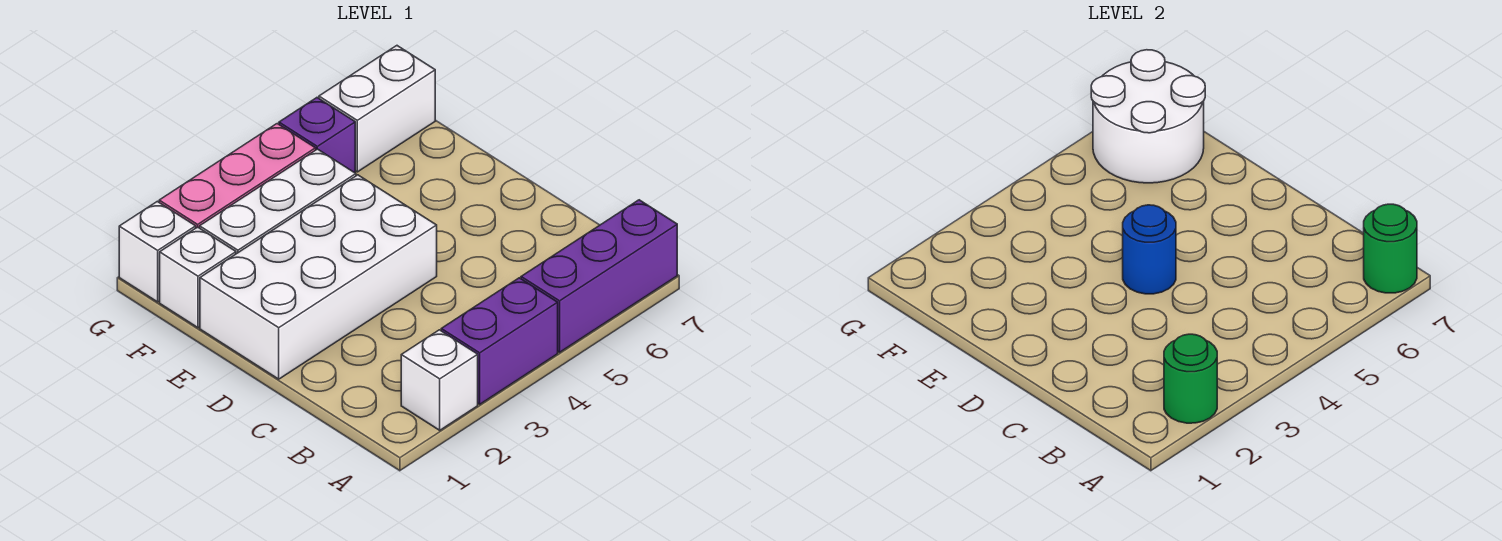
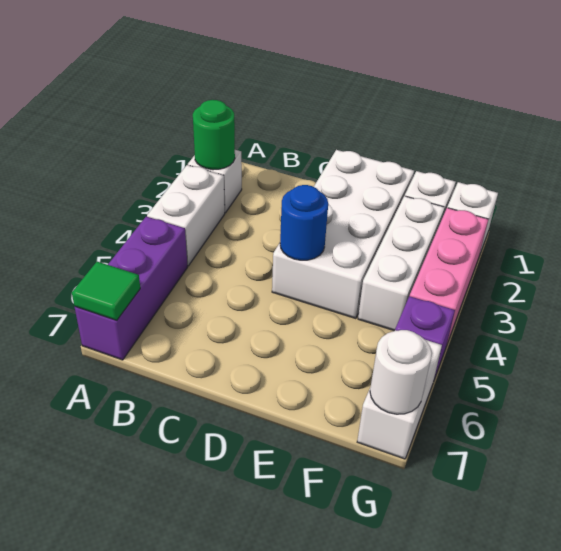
purple brick A3:A4 level 1 -> white brick A3:A4 level 1
green round brick A7 level 2 -> green tile A7 level 2
white round brick F6:G7 level 2 -> white round brick G7 level 2

